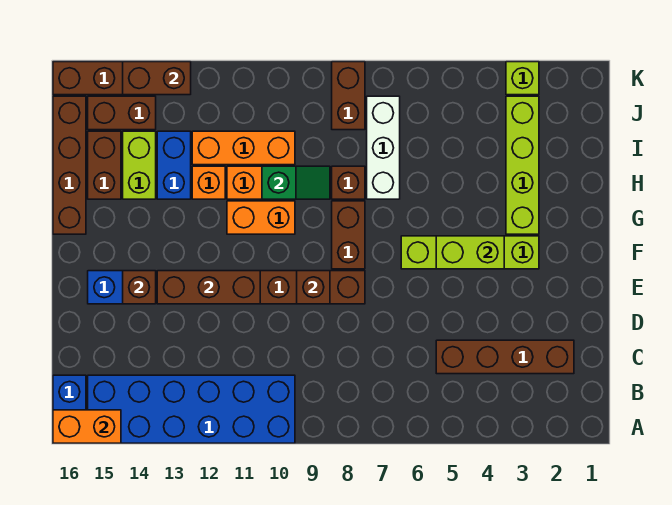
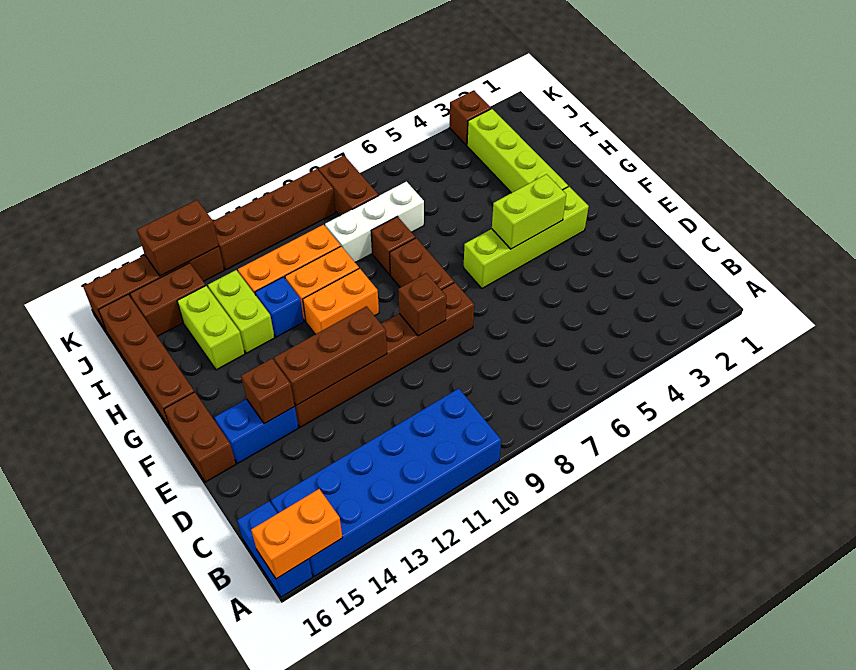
brown brick C2:C5 level 1 -> brown brick K9:K12 level 1
white brick H7:J7 level 1 -> white brick I7:I9 level 1
green slope H9:H10 level 2 top 10 -> none
orange brick H12 level 1 -> blue brick H12 level 1
blue brick H13:I13 level 1 -> lime brick H13:I13 level 1
brown brick H15:I15 level 1 -> brown brick E16:F16 level 1
lime brick K3 level 1 -> brown brick K3 level 1

